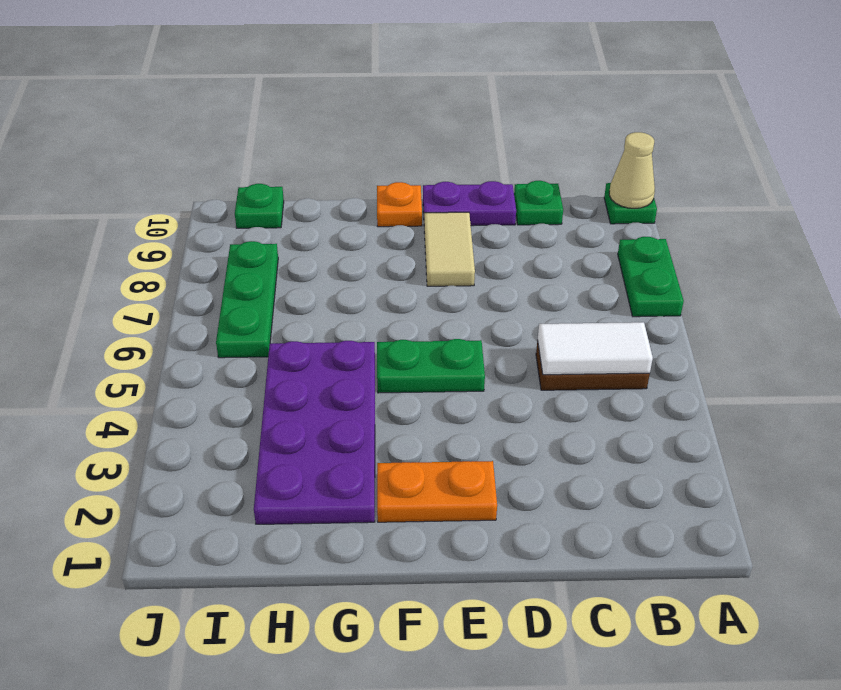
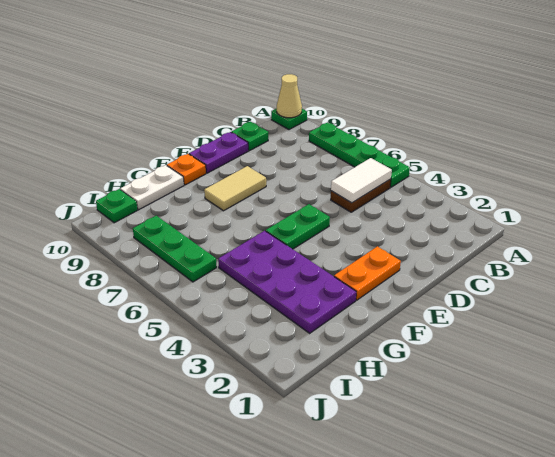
green plate A7:A8 level 1 -> green plate A5:A8 level 1
tan tile E8:E9 level 1 -> tan tile E8:F8 level 1
none -> white plate G10:H10 level 1

